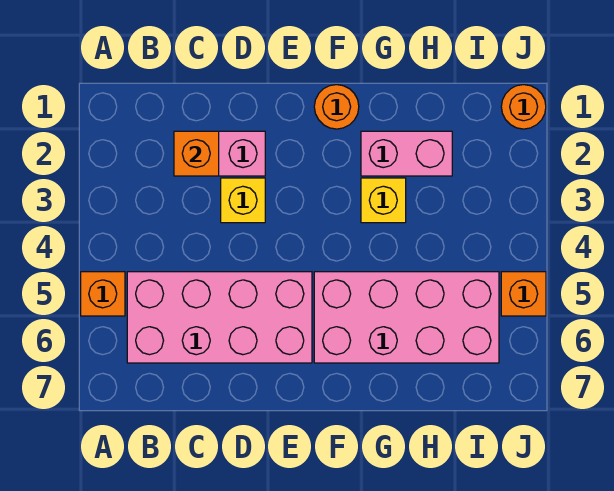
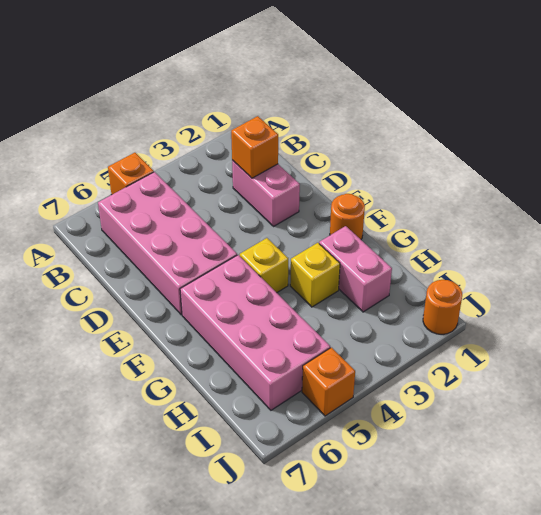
yellow brick D3 level 1 -> yellow brick F4 level 1

